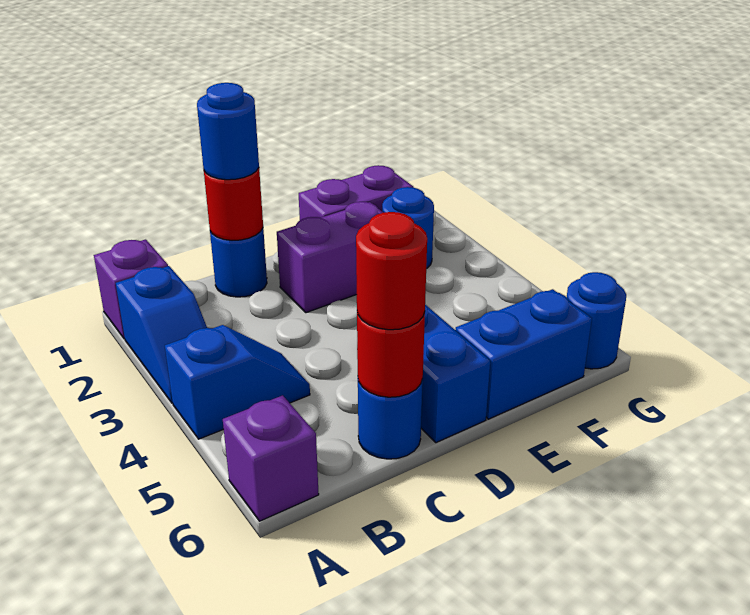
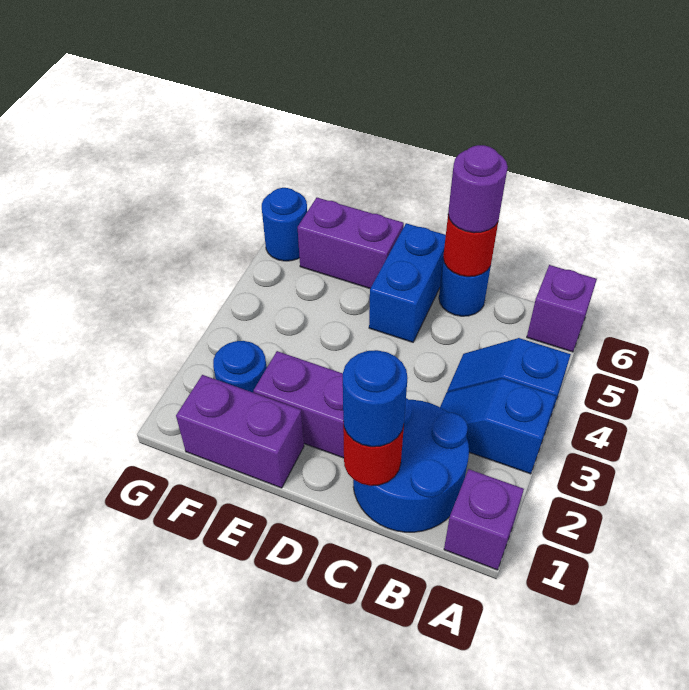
blue slope A2:A3 level 1 top 2 -> blue slope A3:B3 level 1 top A
blue round brick C1 level 1 -> blue round brick B1:C2 level 1
red round brick C6 level 3 -> purple round brick C6 level 3
blue brick E6:F6 level 1 -> purple brick E6:F6 level 1

